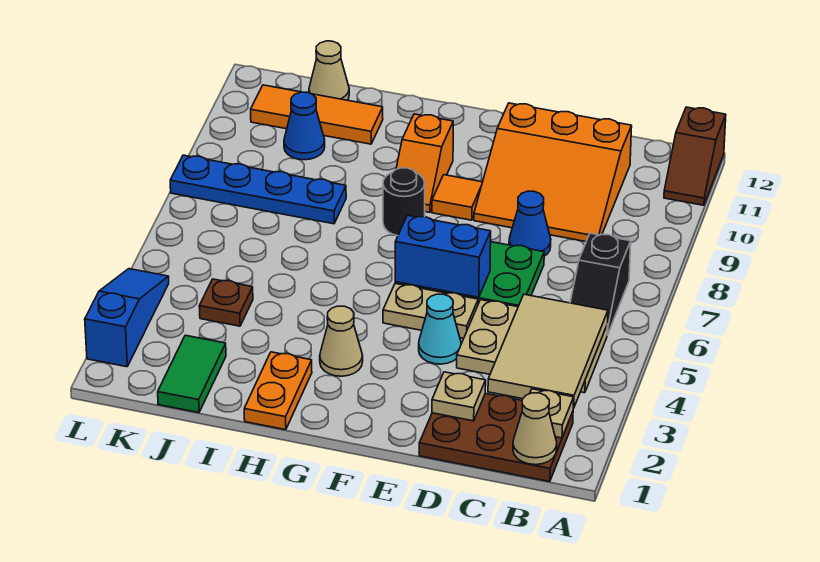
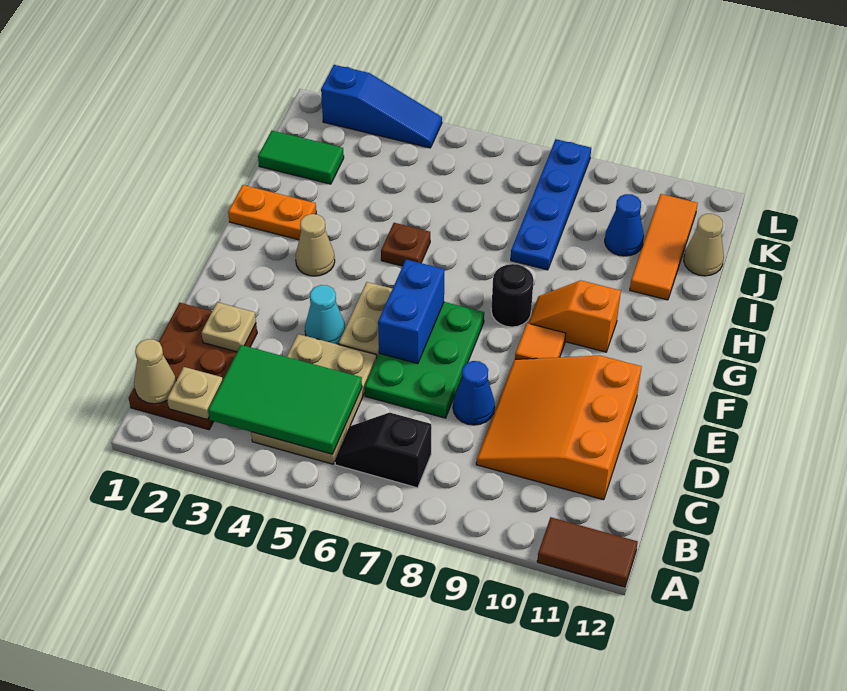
brown slope A11:A12 level 1 top 12 -> brown tile A11:A12 level 1
tan tile B3:C5 level 2 -> green tile B3:C5 level 2
brown plate J4 level 1 -> brown plate H5 level 1

